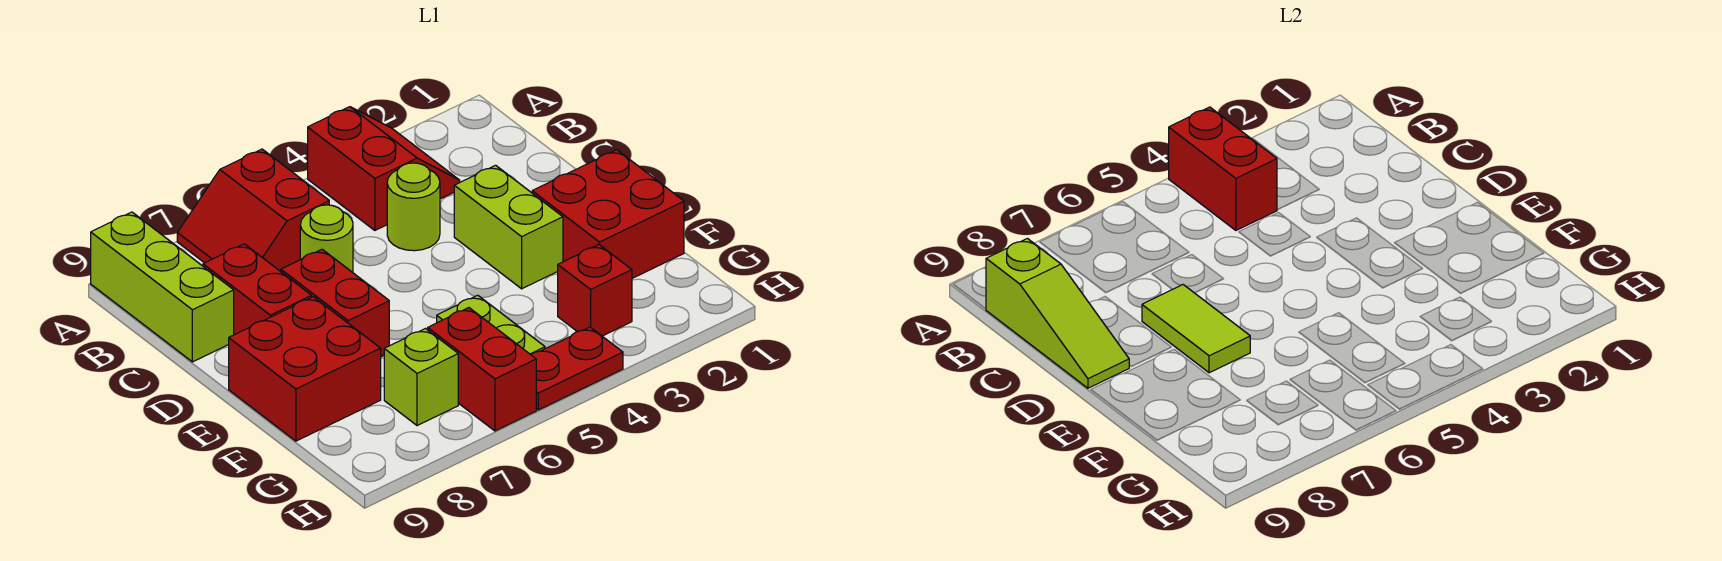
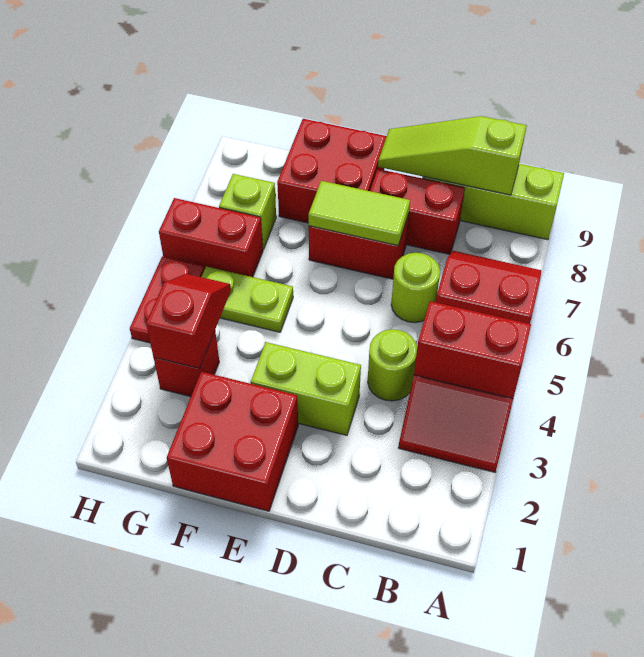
none -> red slope G3:G4 level 2 top 3

